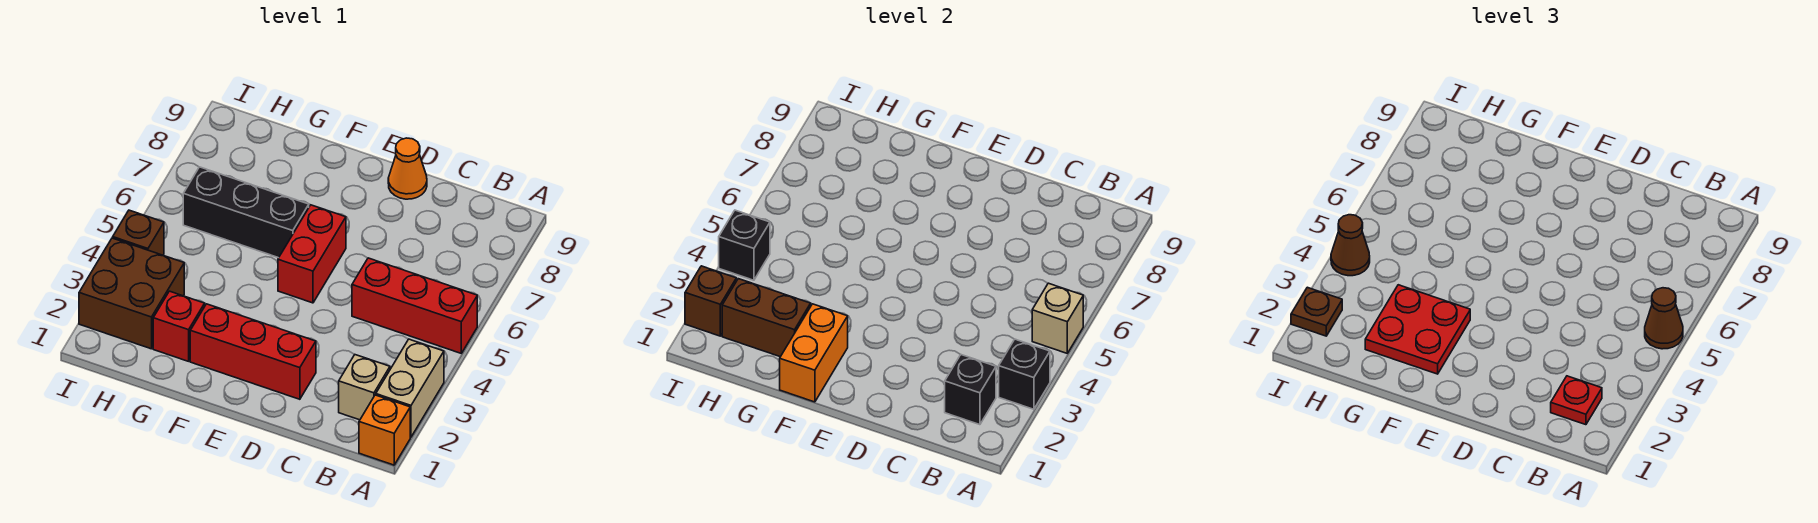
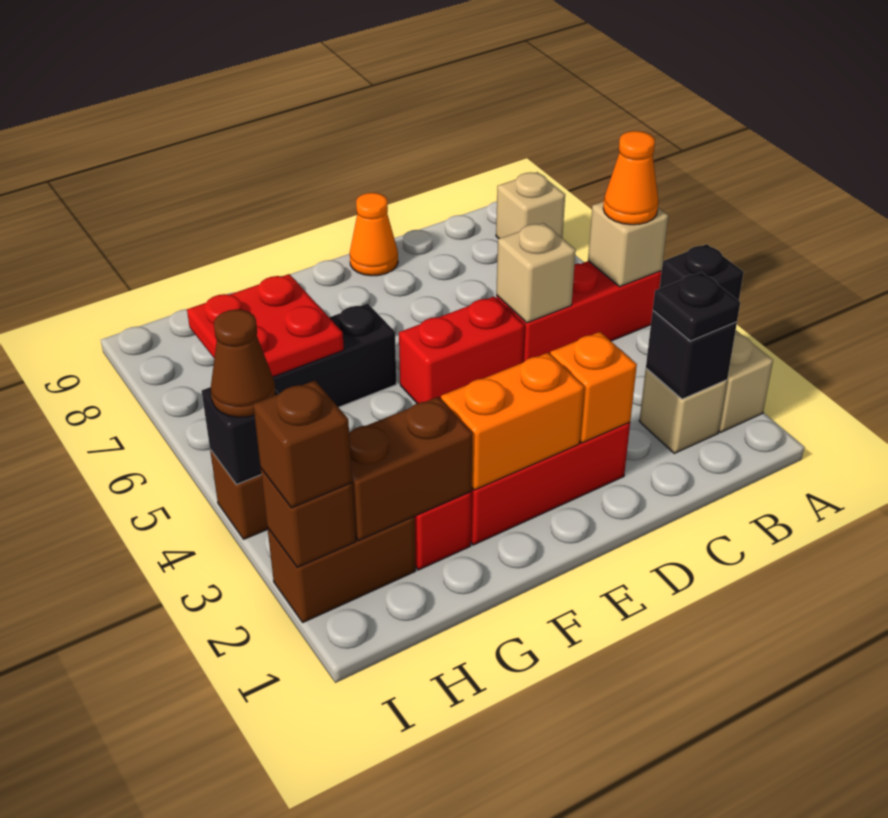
orange brick A1 level 1 -> orange brick D2 level 2
brown cone A5 level 3 -> orange cone A5 level 3
none -> tan brick A8 level 1
red plate B2 level 3 -> black plate B2 level 3
none -> tan brick C5 level 2
red brick E5:E6 level 1 -> red brick D5:E5 level 1
orange brick F1:F2 level 2 -> orange brick E2:F2 level 2
red plate F2:G3 level 3 -> red plate G6:H7 level 2
brown brick H2:I3 level 1 -> brown brick H2:I2 level 1
brown plate I2 level 3 -> brown brick I2 level 3

